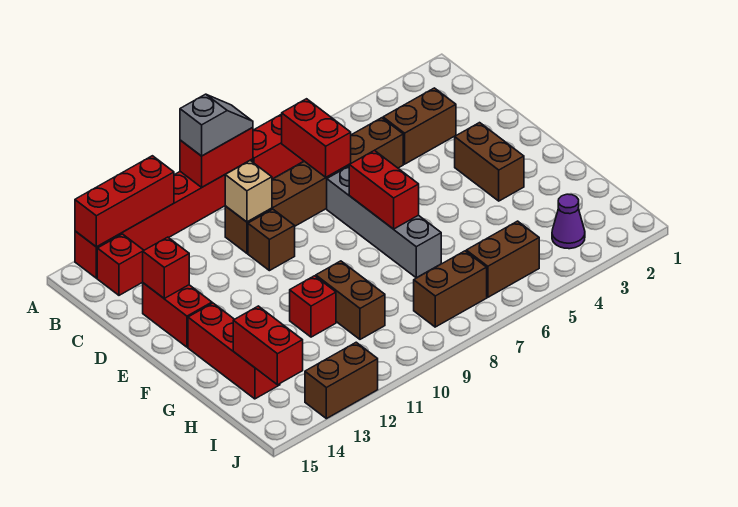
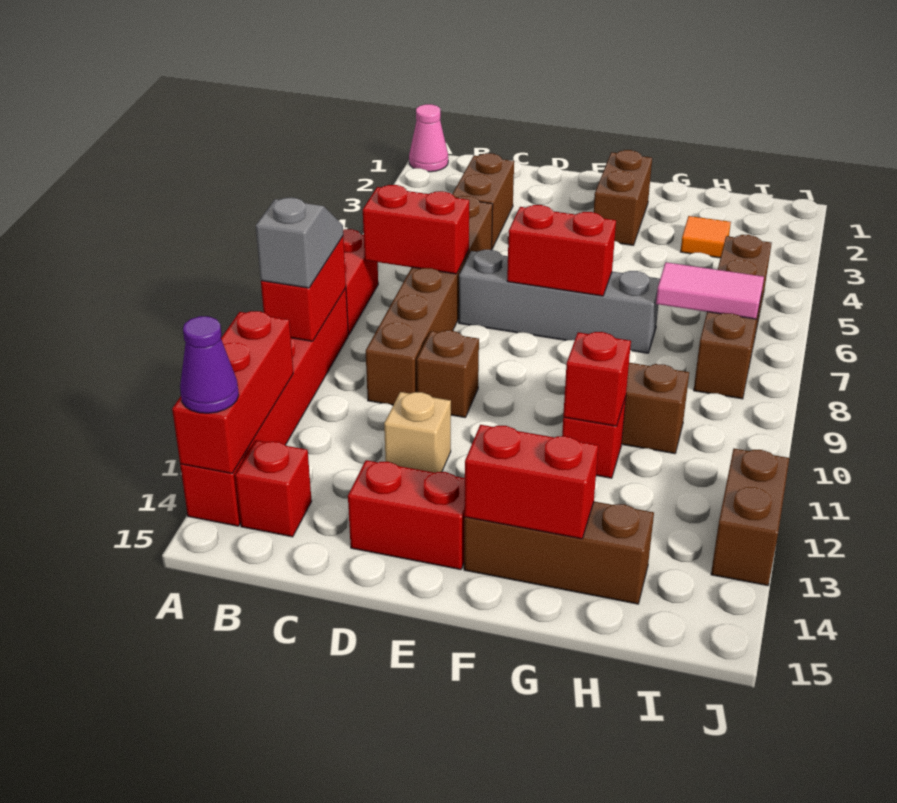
none -> pink cone A1 level 1
tan brick C10 level 2 -> tan brick D12 level 1
red brick D14 level 2 -> red brick G11 level 2
brown brick E3:F3 level 1 -> brown brick F2:F3 level 1
red brick F14:H14 level 1 -> brown brick F14:H14 level 1
none -> orange tile H3 level 1
none -> pink tile H7:I7 level 2
red brick H14:I14 level 2 -> red brick F14:G14 level 2
purple cone I3 level 1 -> purple cone A14 level 3

